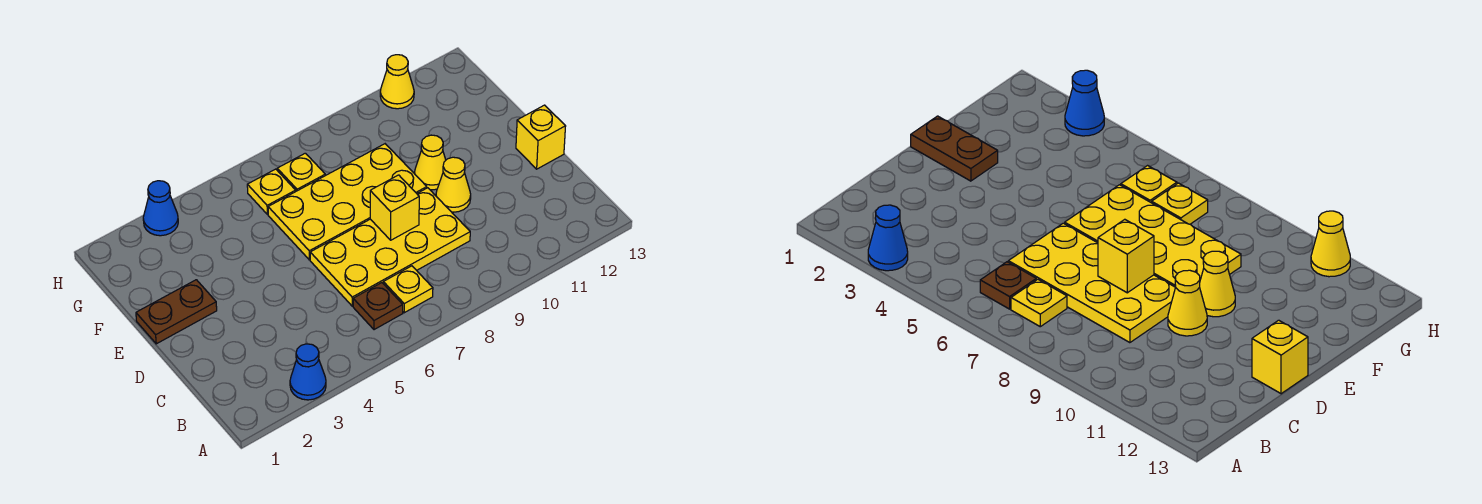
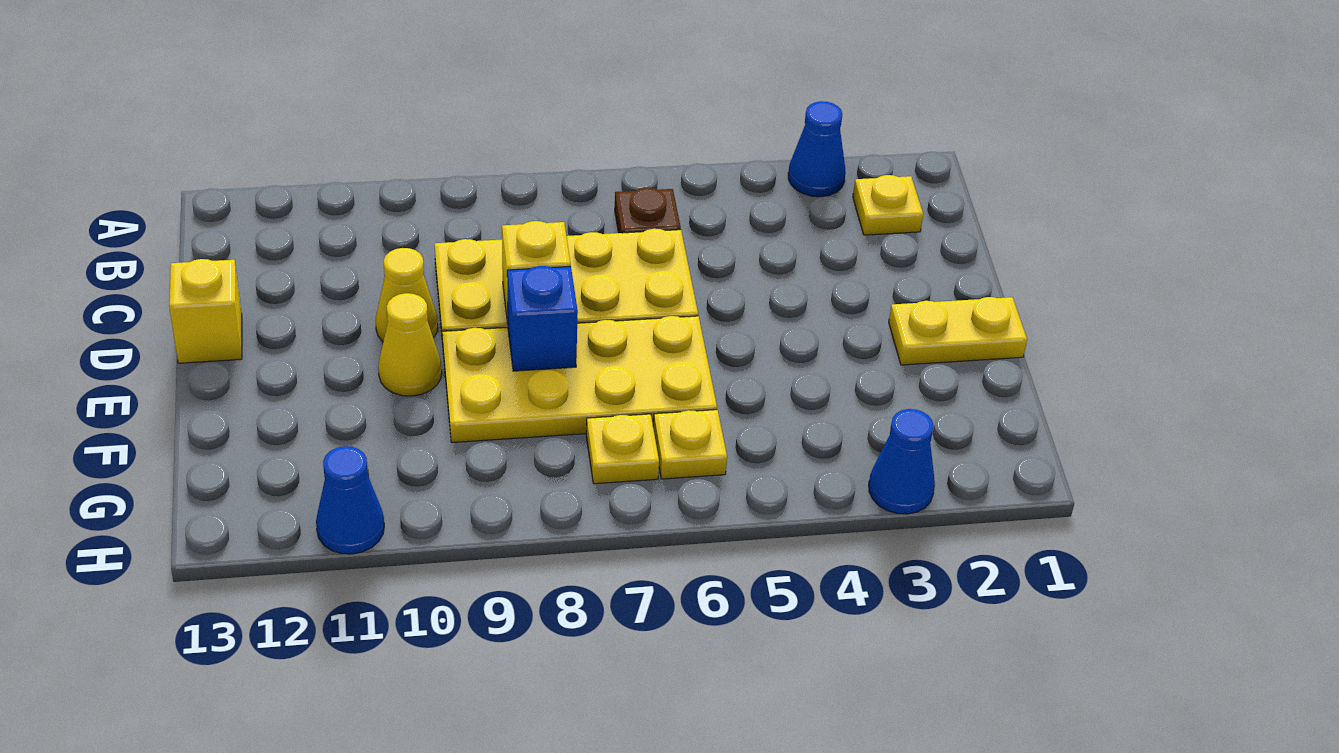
yellow plate B7 level 1 -> yellow plate B2 level 1
brown plate E1:E2 level 1 -> yellow plate E1:E2 level 1
none -> blue brick E8 level 2
yellow cone H11 level 1 -> blue cone H11 level 1

